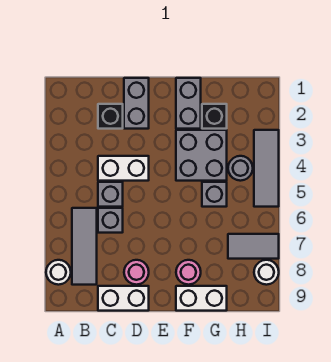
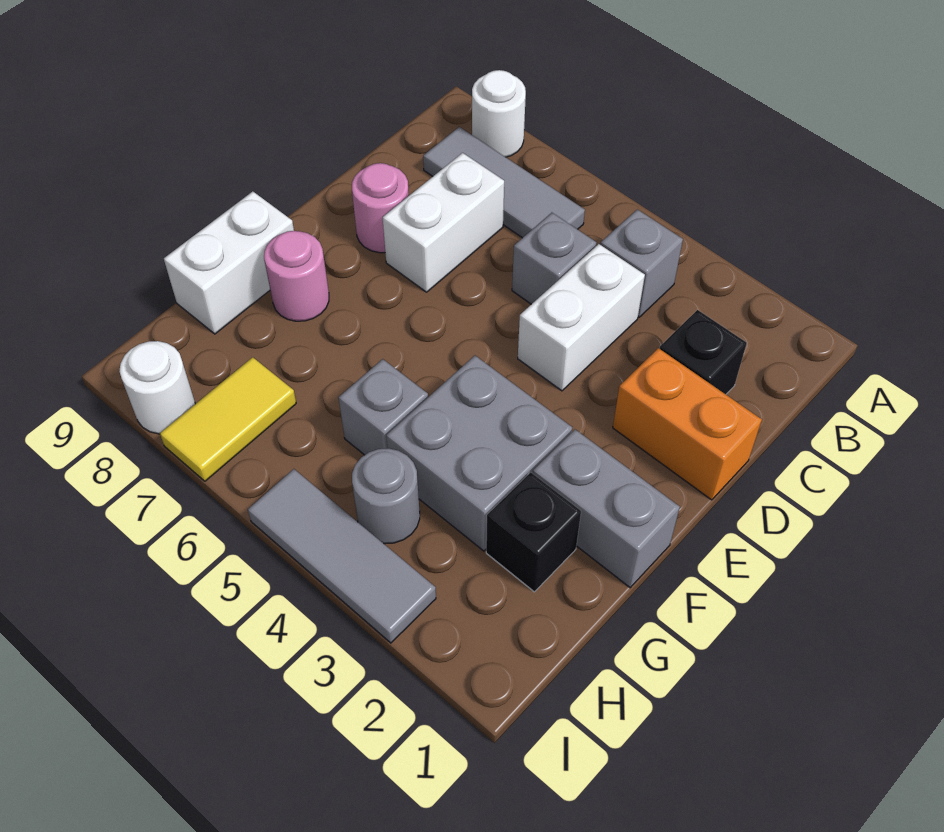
grey brick C6 level 1 -> grey brick B4 level 1
white brick C9:D9 level 1 -> white brick C7:D7 level 1
grey brick D1:D2 level 1 -> orange brick D1:D2 level 1
grey tile H7:I7 level 1 -> yellow tile H7:I7 level 1

